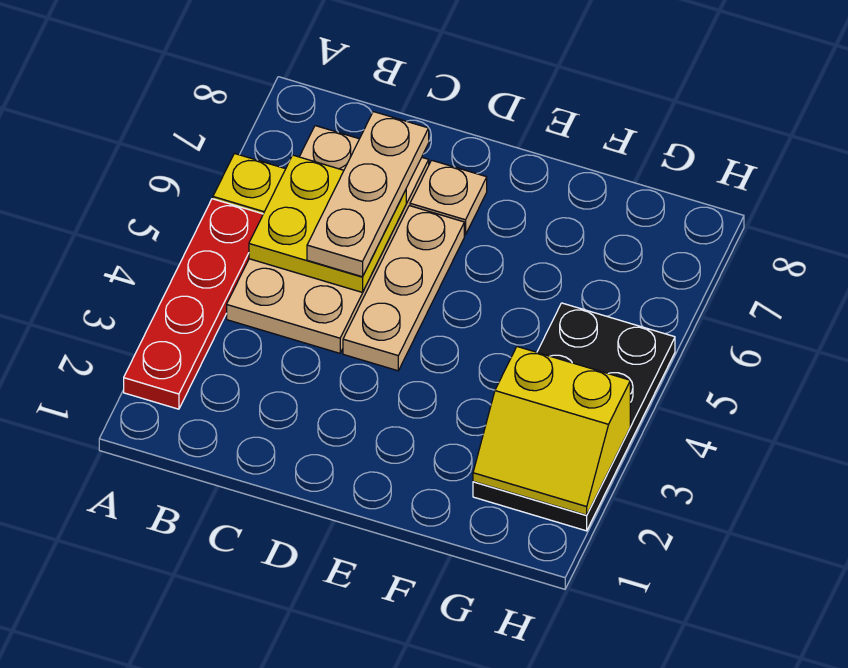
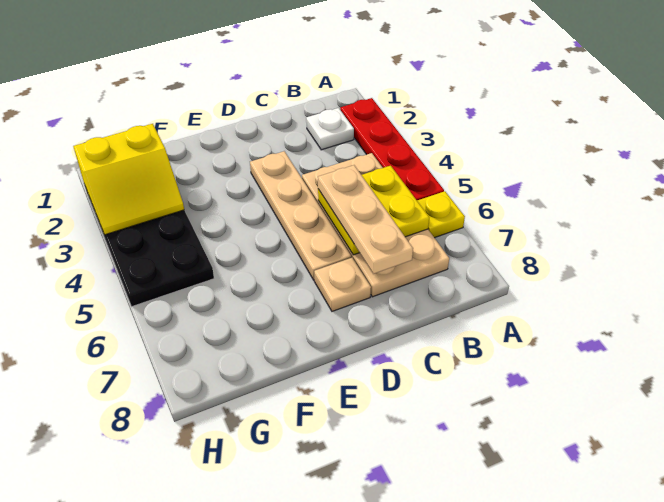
none -> white plate B2 level 1
tan plate D4:D6 level 1 -> tan plate D3:D6 level 1
yellow slope G2:H3 level 2 top 3 -> yellow slope G2:H3 level 2 top 2

